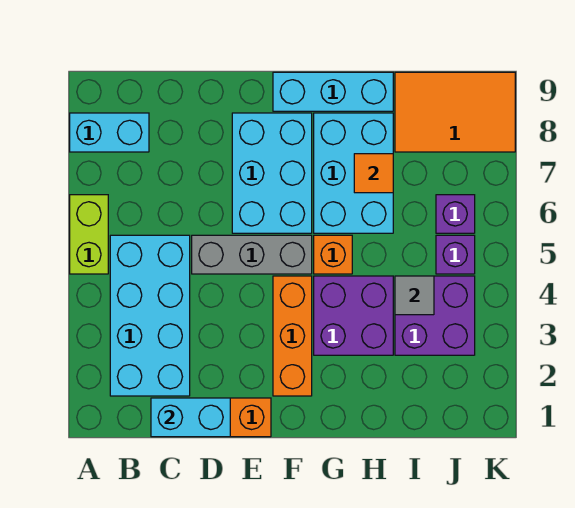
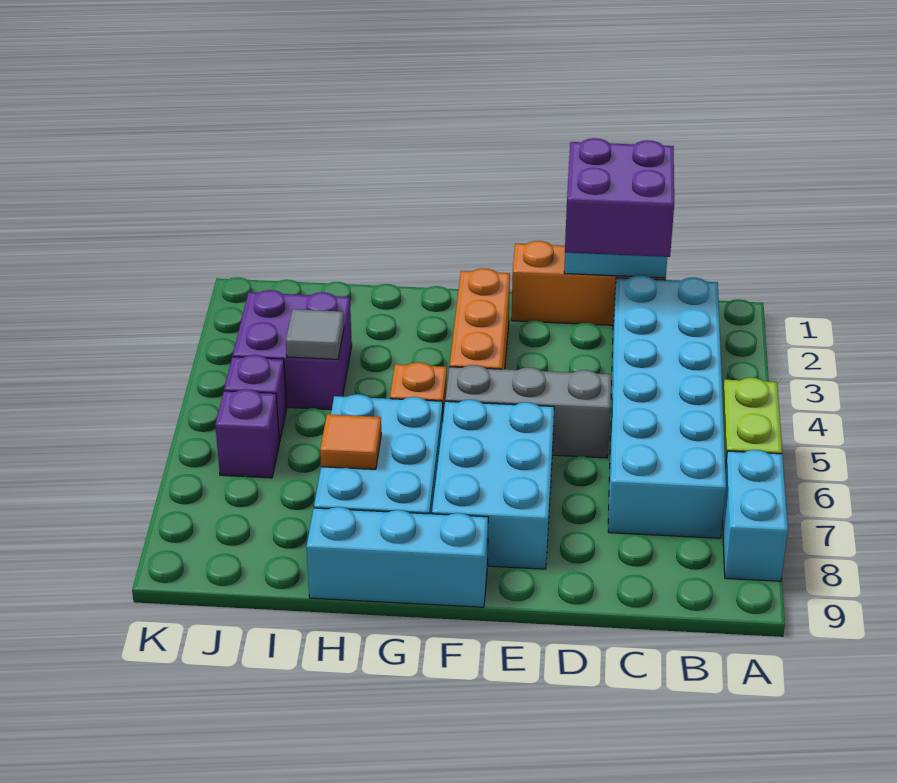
cyan brick A8:B8 level 1 -> cyan brick A7:A8 level 1
cyan brick B2:C5 level 1 -> cyan brick B2:C7 level 1
purple brick G3:H4 level 1 -> purple brick C1:D2 level 3
orange tile I8:K9 level 1 -> none

